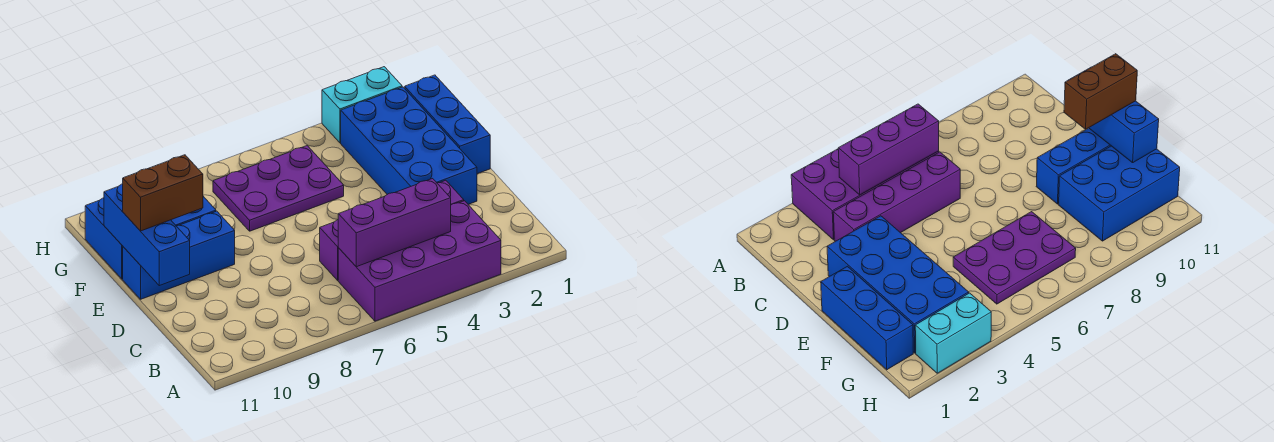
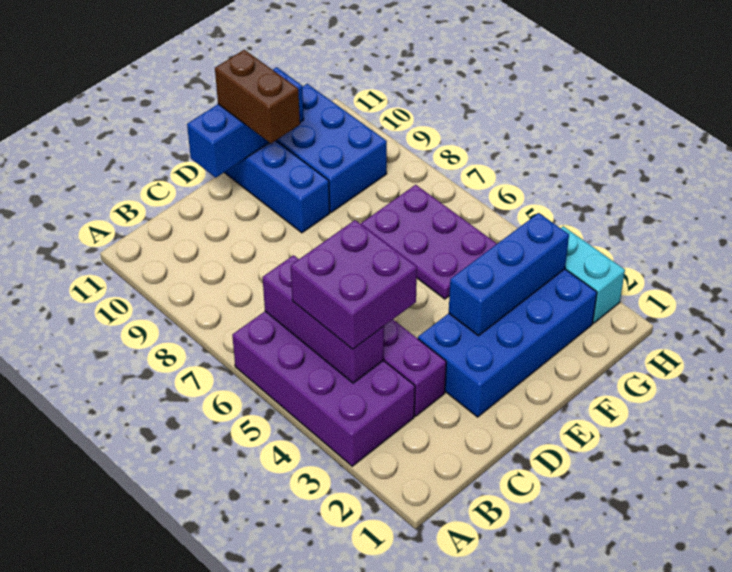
none -> purple brick B4:C5 level 3
blue brick E1:G1 level 1 -> blue brick E3:G3 level 2

